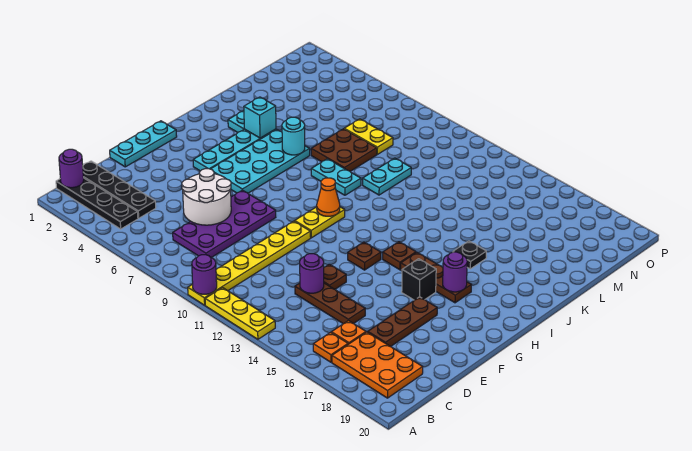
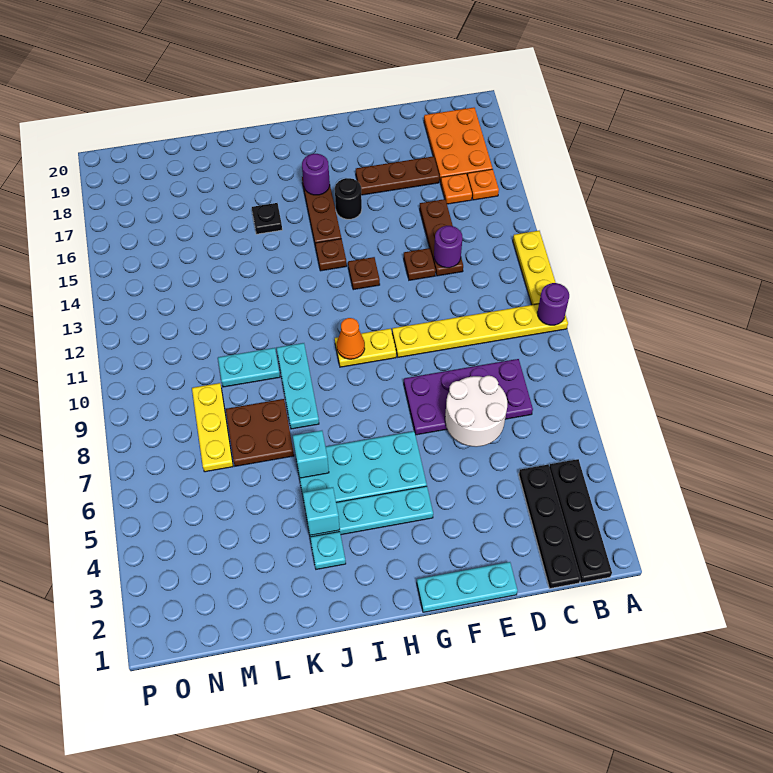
purple round brick B1 level 2 -> none
black brick G16 level 1 -> black round brick G16 level 1
cyan round brick J6 level 2 -> cyan brick J6 level 2
cyan plate J8:J9 level 1 -> cyan plate J8:J10 level 1
yellow plate M7:M8 level 1 -> yellow plate M7:M9 level 1

